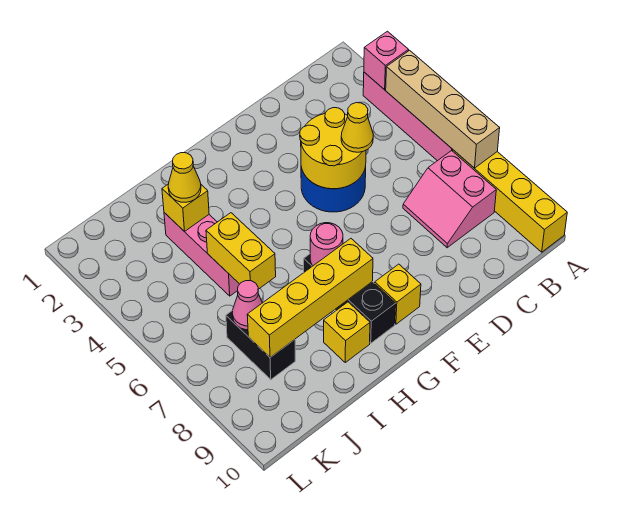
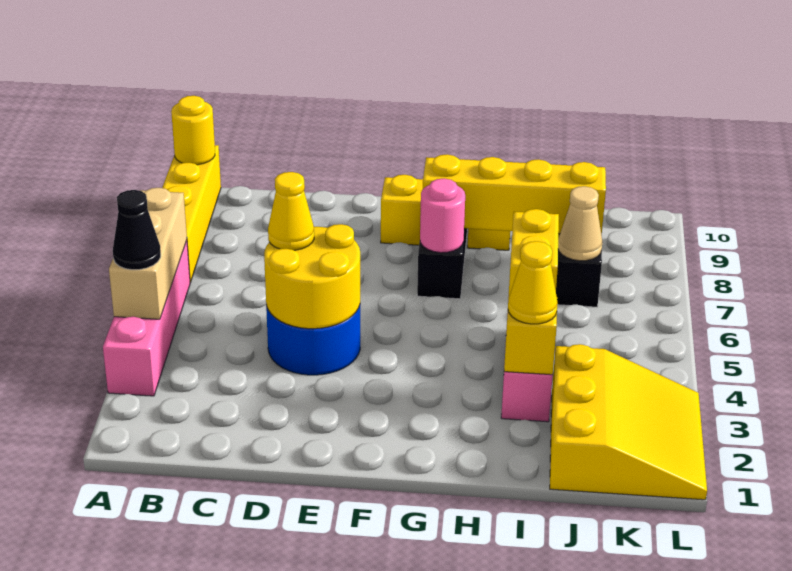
pink brick A3 level 2 -> none
tan brick A4:A7 level 2 -> tan brick A4:A6 level 2
none -> black cone A4 level 3
none -> yellow round brick A10 level 2
pink slope B7:C8 level 1 top B -> none
none -> yellow slope J1:L3 level 1 top J
pink cone J7 level 2 -> tan cone J7 level 2

